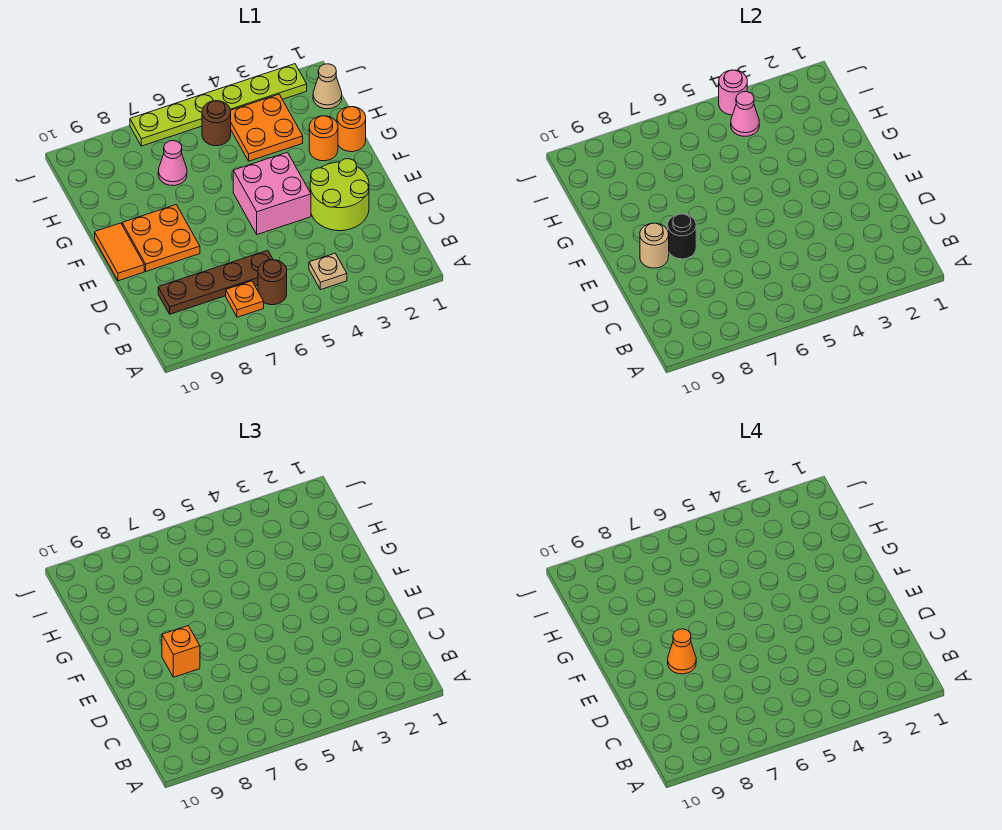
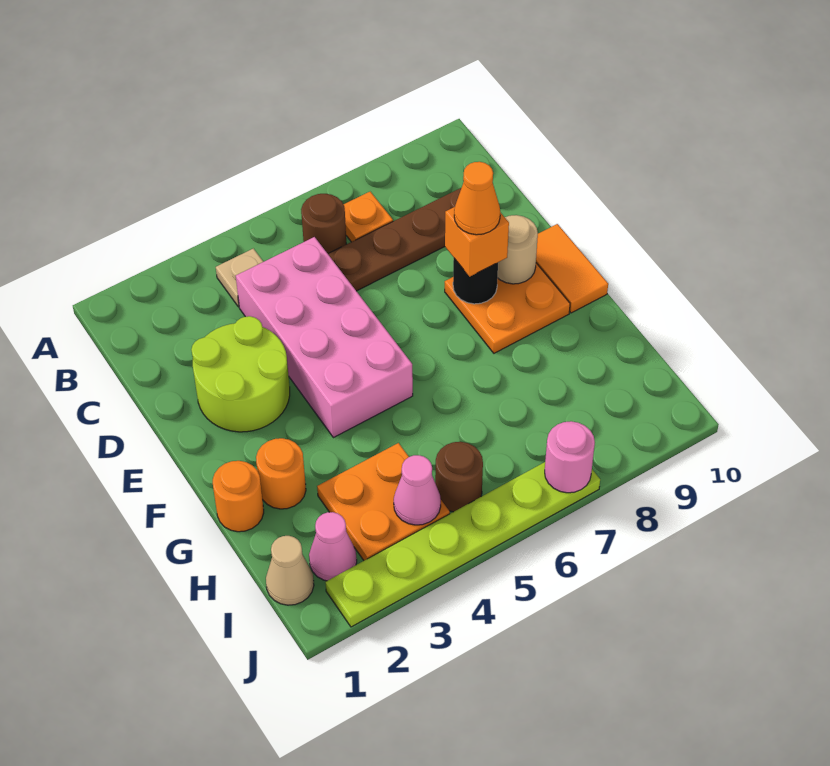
pink brick E4:F5 level 1 -> pink brick C4:F5 level 1
pink cone H7 level 1 -> pink cone I2 level 1
pink round brick J4 level 2 -> pink round brick J7 level 2

